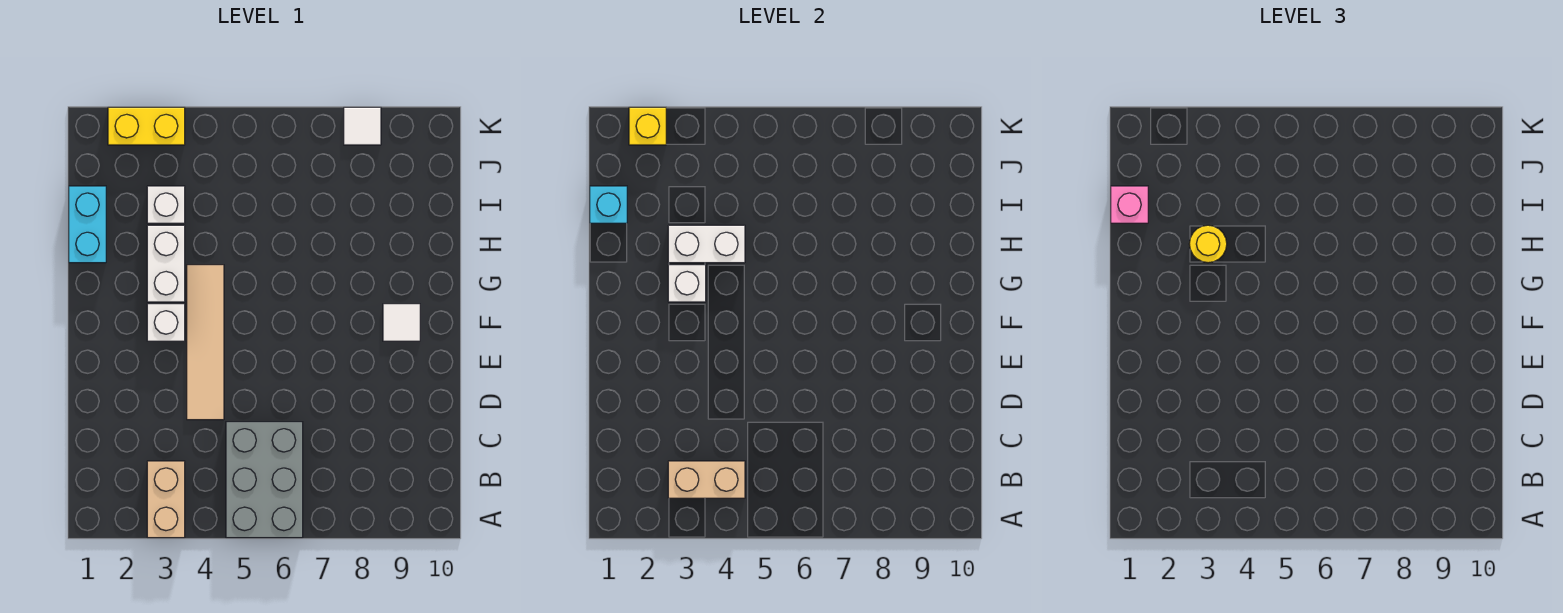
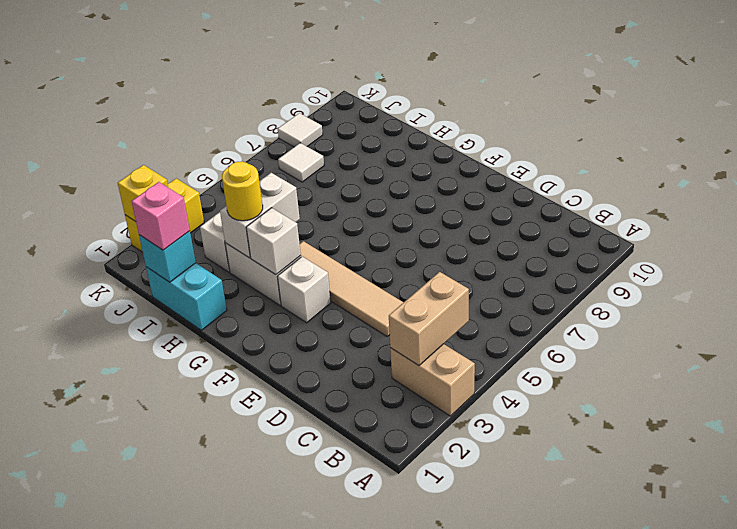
grey brick A5:C6 level 1 -> none
white tile F9 level 1 -> white tile J7 level 1

